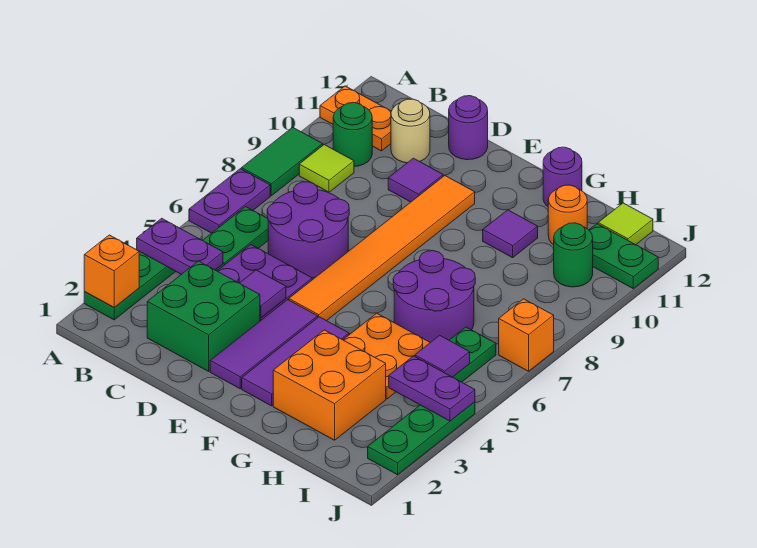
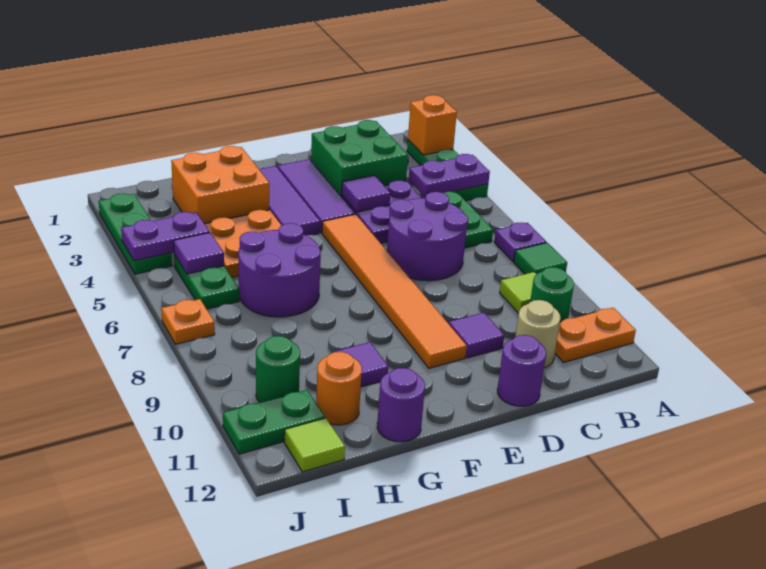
purple plate A6:A7 level 1 -> purple plate A7 level 1
green tile A8:A9 level 1 -> green tile A8 level 1
orange brick J7 level 1 -> orange plate J7 level 1

